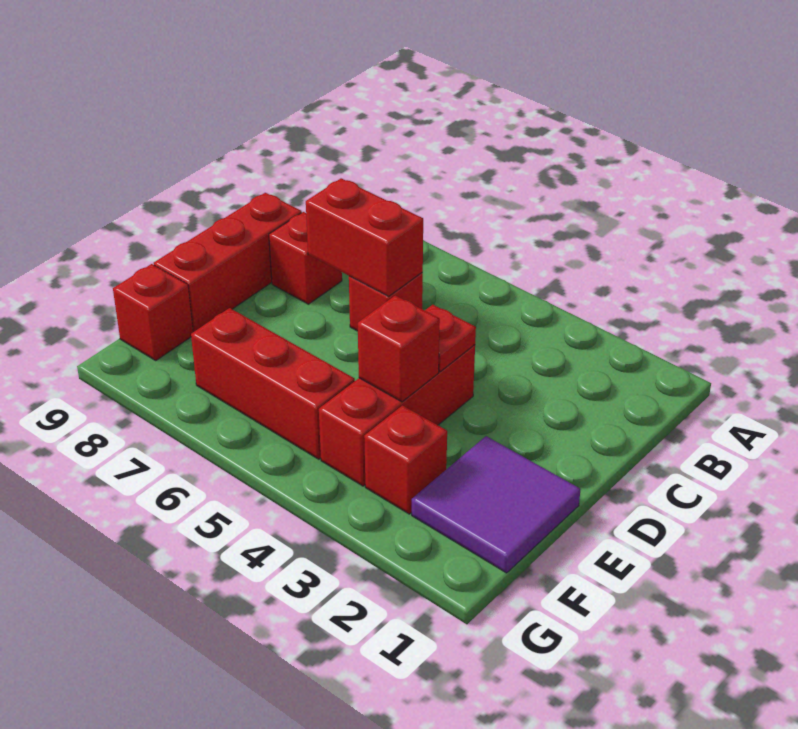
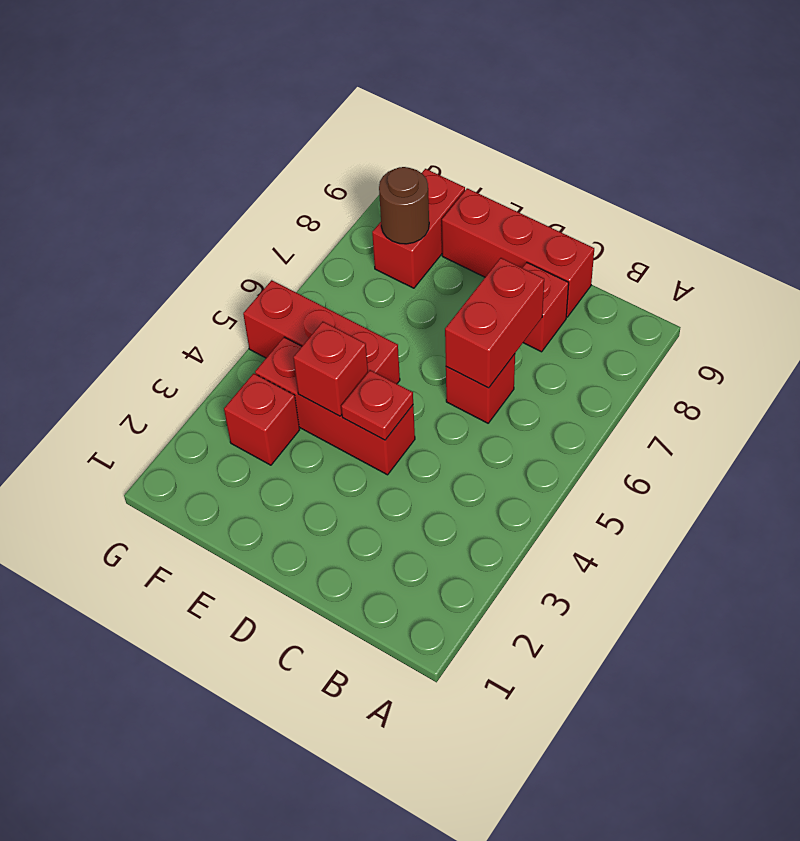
purple tile E1:F2 level 1 -> none
red brick F5:F7 level 1 -> red brick E5:G5 level 1
none -> brown round brick F8 level 2
red brick F9 level 1 -> red brick F8:F9 level 1

